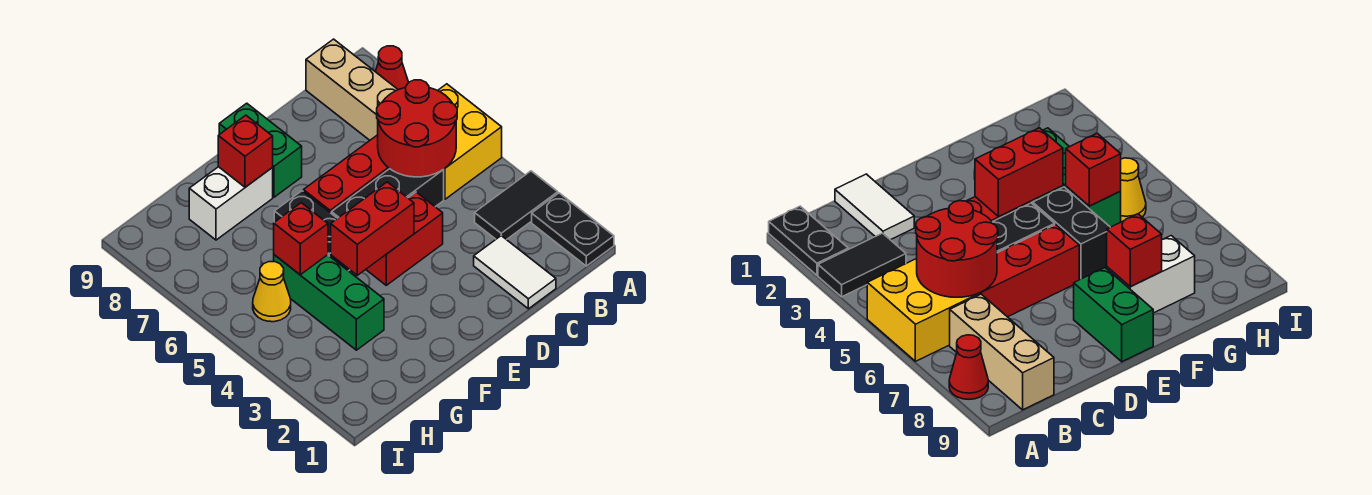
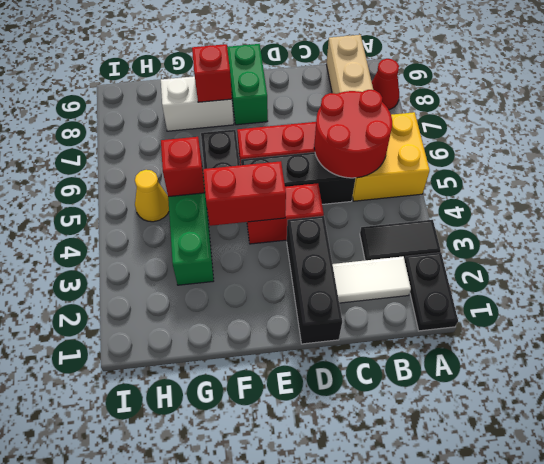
white tile C1:C2 level 1 -> white tile B2:C2 level 1
none -> black brick D1:D3 level 1

